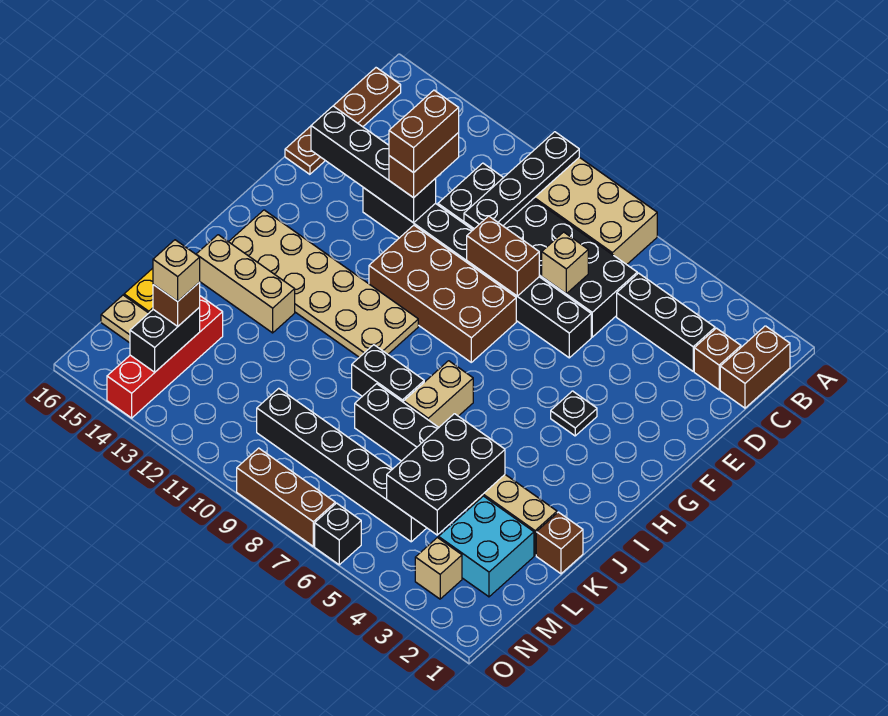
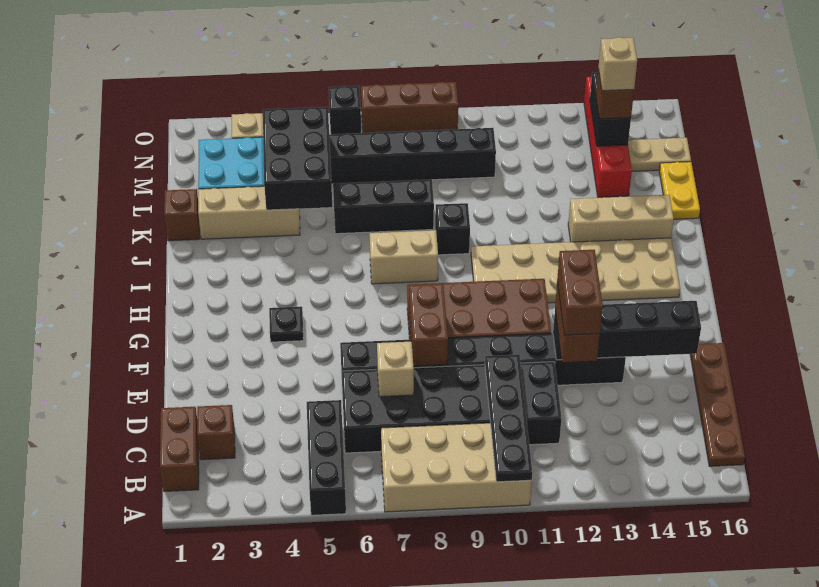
black brick C3:C5 level 1 -> black brick A5:C5 level 1
brown brick E8:E9 level 2 -> brown brick E8:F8 level 2
tan brick I7:J7 level 1 -> tan brick I7:I8 level 1
black brick J8:J9 level 1 -> black brick J9 level 1

